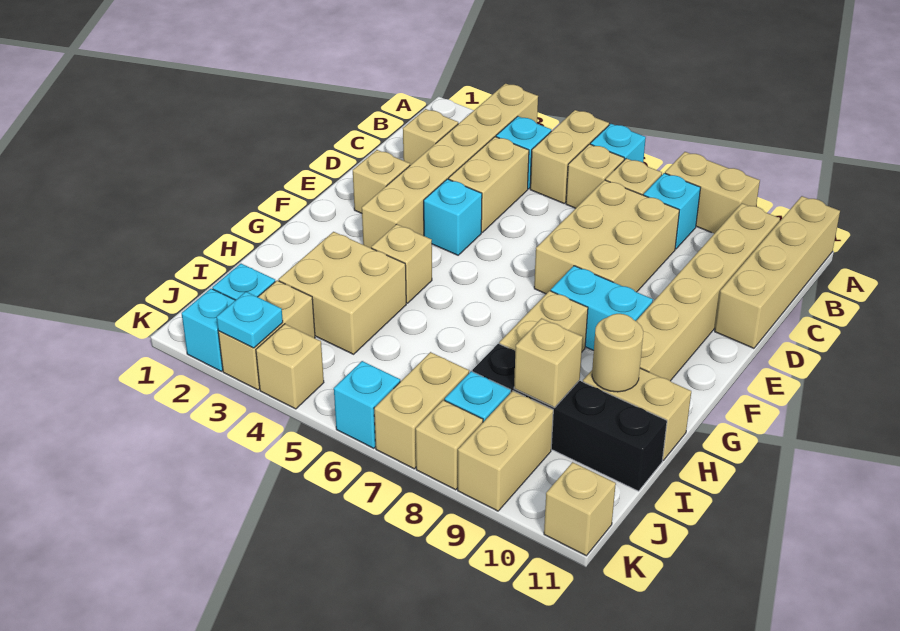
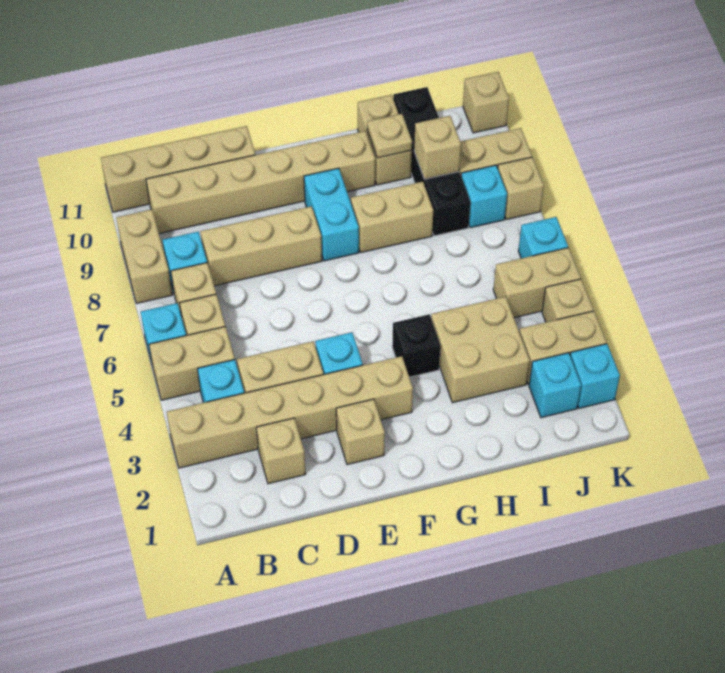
tan brick C7:E8 level 1 -> tan brick C8:E8 level 1
tan brick G4 level 1 -> black brick G4 level 1
tan round brick H10 level 2 -> tan plate H10 level 2
tan brick J7:K7 level 1 -> tan brick J5:K5 level 1
cyan plate K3 level 2 -> none

